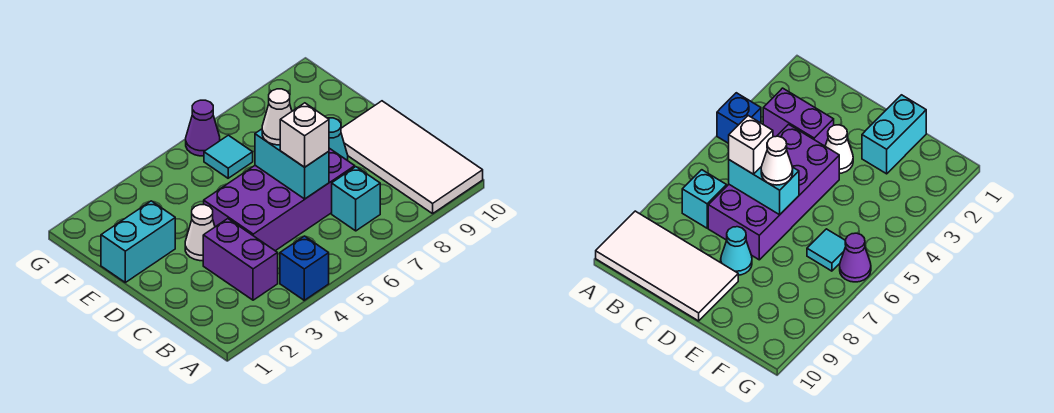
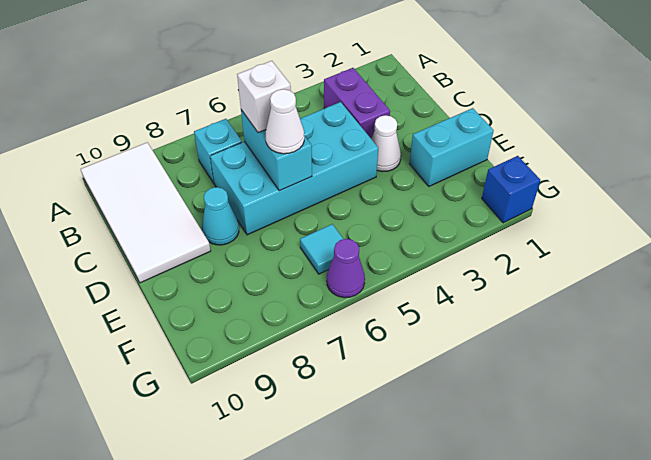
blue brick A4 level 1 -> blue brick G1 level 1
purple brick C4:D7 level 1 -> cyan brick C4:D7 level 1

